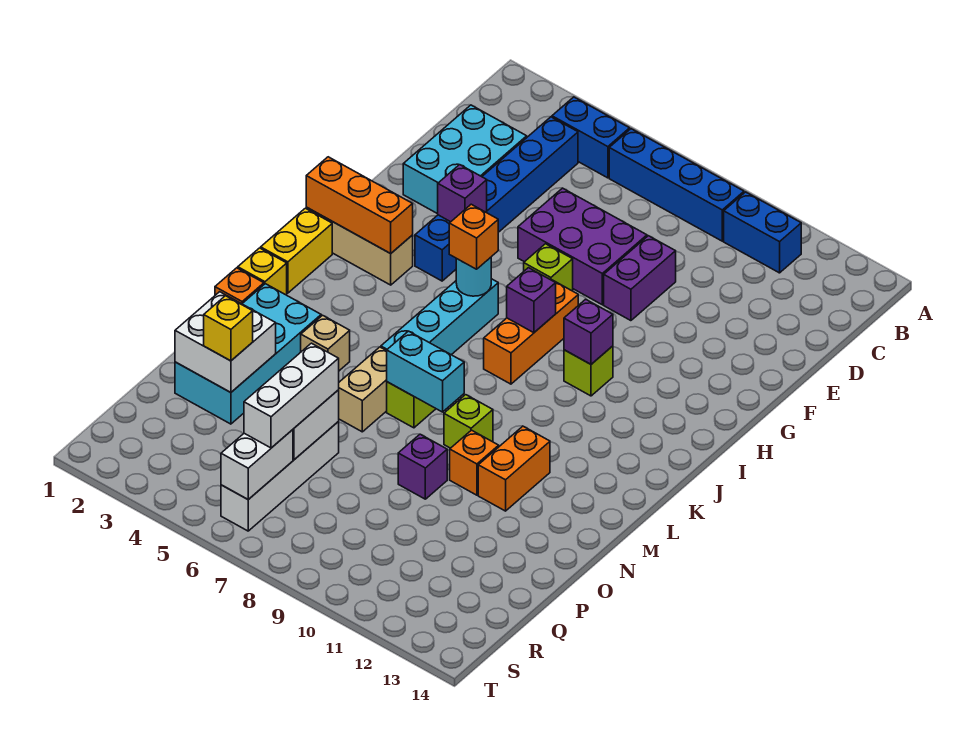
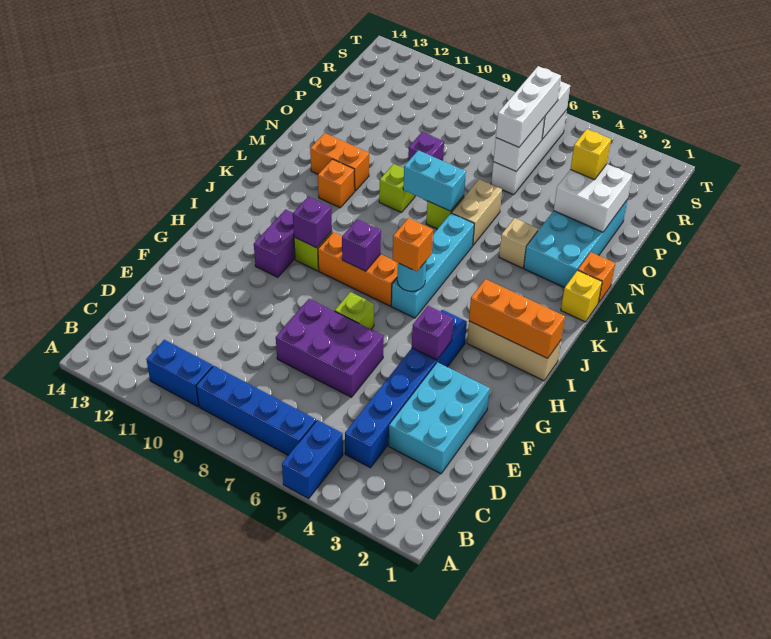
blue brick B4:B5 level 1 -> blue brick A5:B5 level 1
purple brick E9:F9 level 1 -> purple brick H11:I11 level 1
orange brick H8:J8 level 1 -> orange brick I7:I9 level 1
yellow brick J1:K1 level 1 -> none
orange brick M11:N11 level 1 -> orange brick M11:M12 level 1
orange brick N10 level 1 -> orange brick L11 level 1

